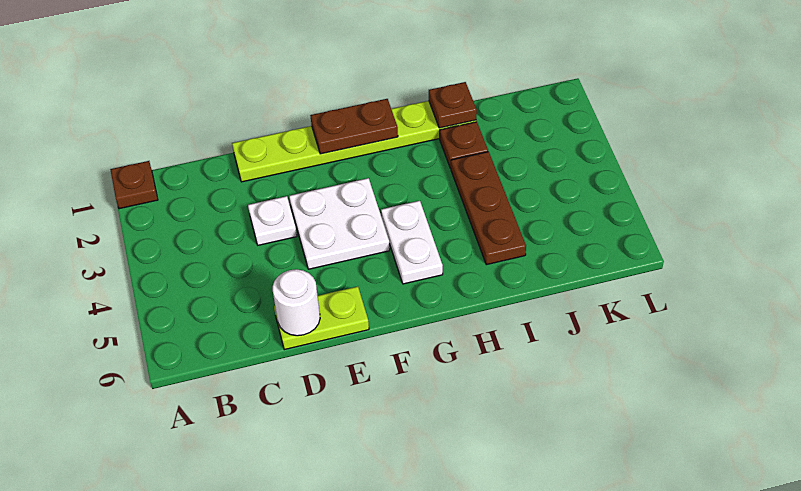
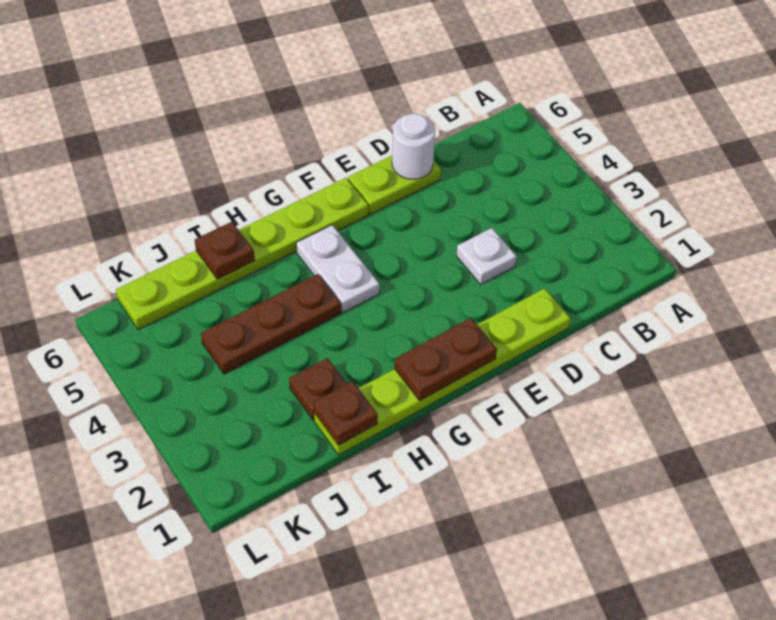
brown plate A1 level 1 -> brown plate I6 level 2
white plate E3:F4 level 1 -> none
none -> lime plate F6:K6 level 1
brown plate I3:I5 level 1 -> brown plate H4:J4 level 1

